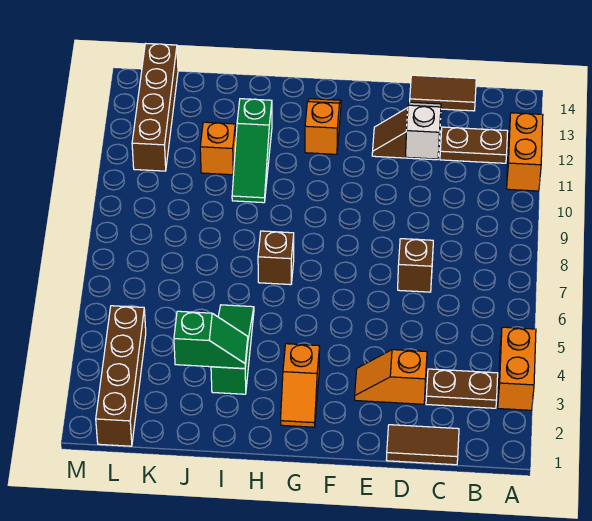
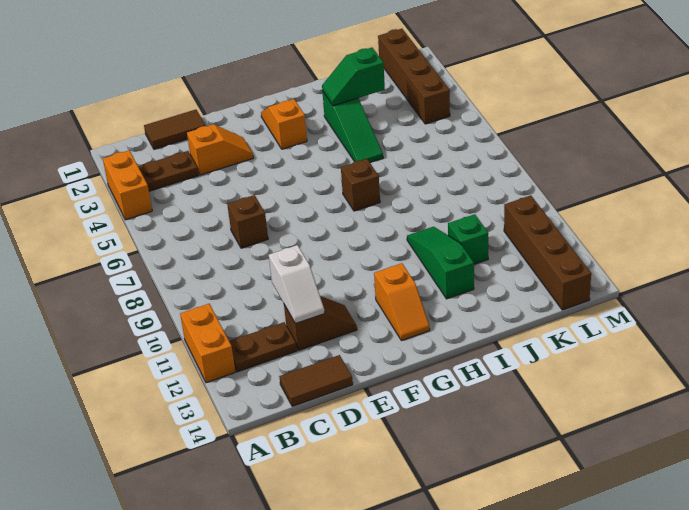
orange brick J11 level 1 -> green brick J11 level 1

